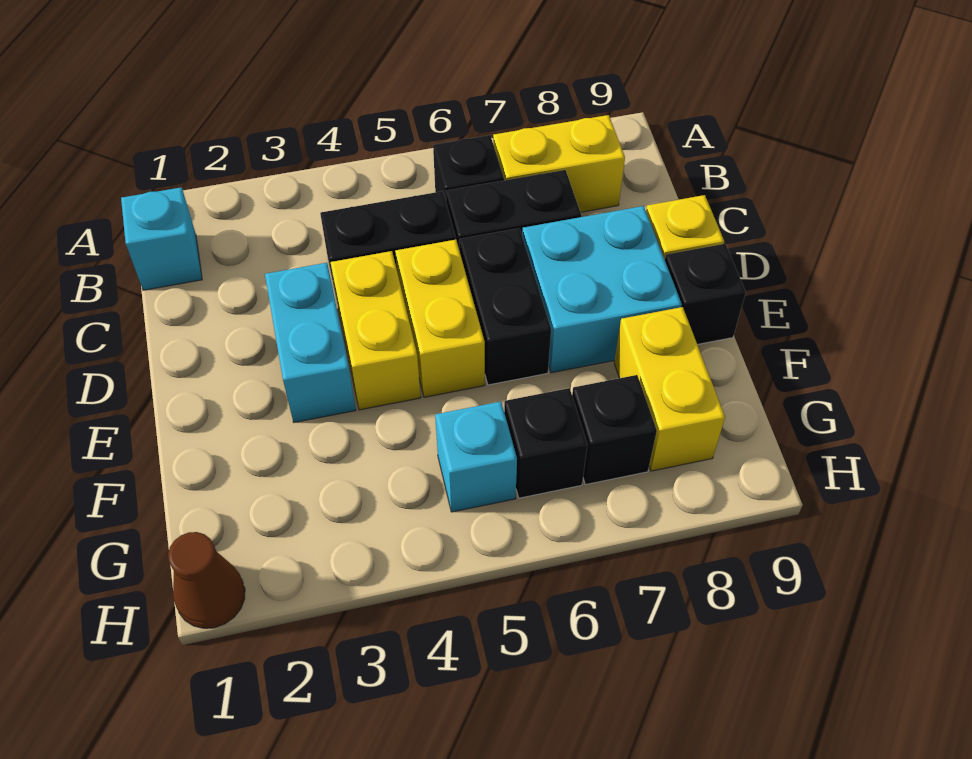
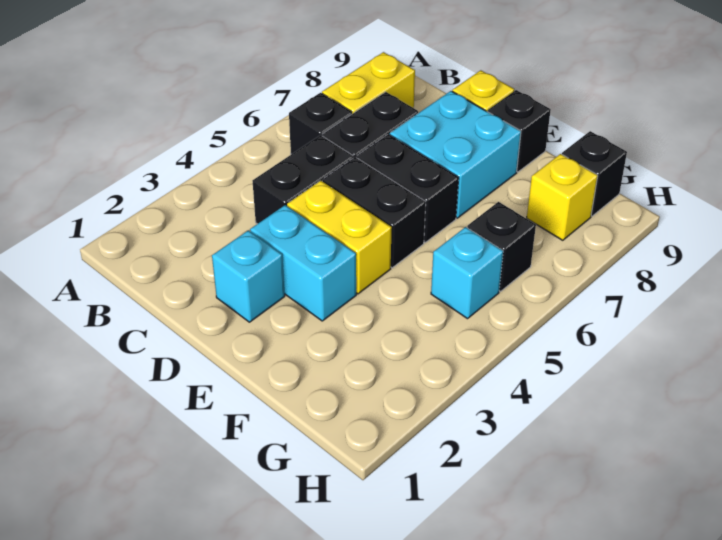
cyan brick B1 level 1 -> cyan brick D2 level 1
yellow brick D5:E5 level 1 -> black brick D5:E5 level 1
yellow brick F8:G8 level 1 -> yellow brick G8 level 1
black brick G7 level 1 -> black brick G9 level 1
brown cone H1 level 1 -> none

